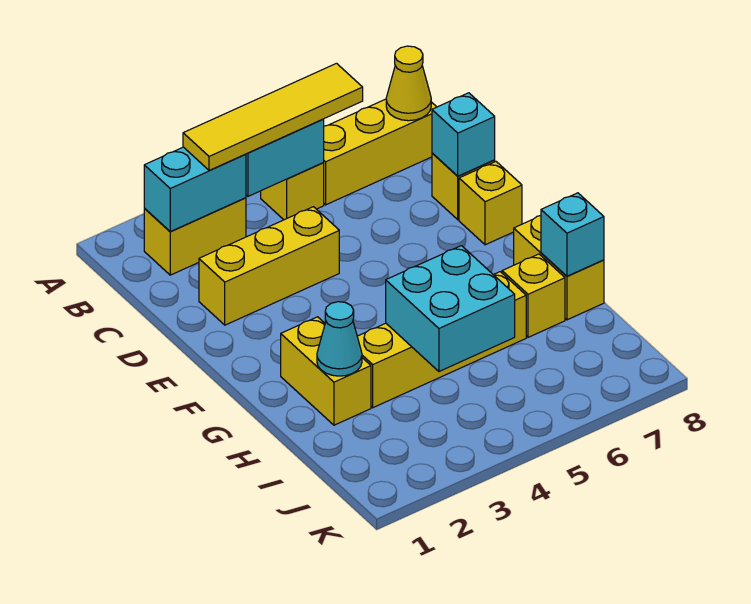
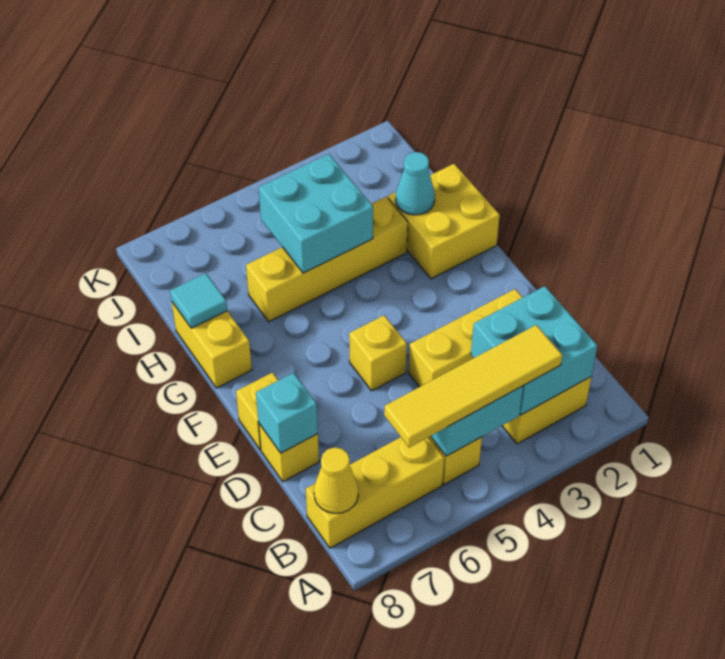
cyan brick B2:B3 level 2 -> cyan brick B2:C3 level 2
yellow brick G2:H2 level 1 -> yellow brick G1:H2 level 1
yellow brick H7 level 1 -> yellow brick E5 level 1
cyan brick H8 level 2 -> cyan tile H8 level 2

